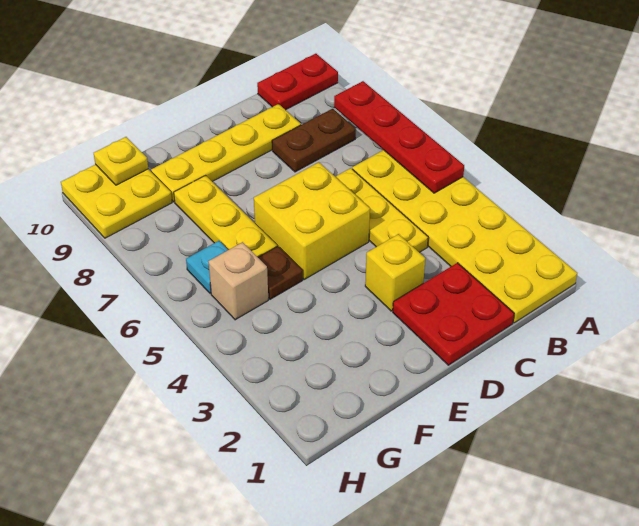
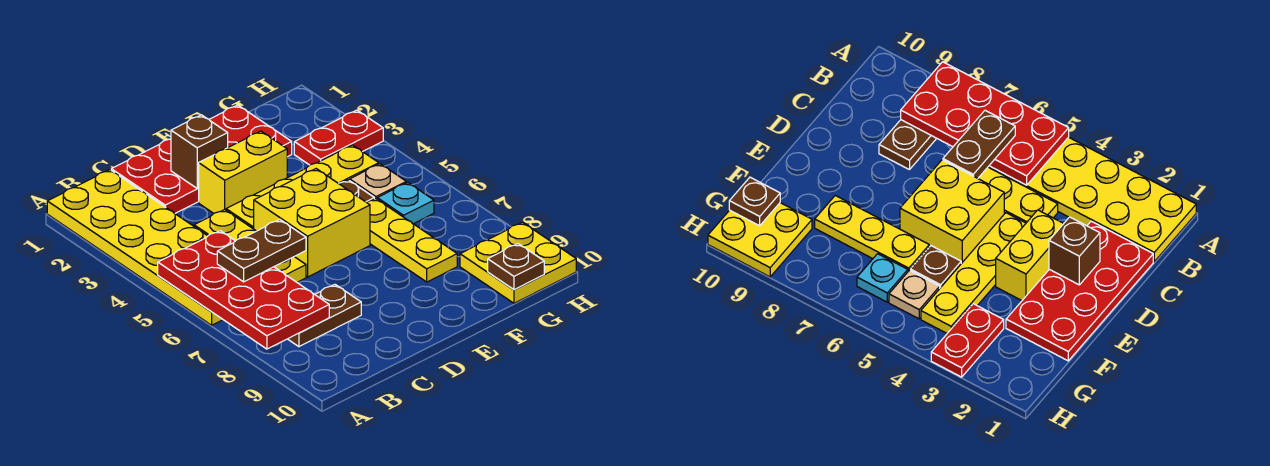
red plate A5:A8 level 2 -> red plate A5:B8 level 2
red plate A10:B10 level 1 -> red plate G3:H3 level 1
none -> brown plate B6:C6 level 3
red plate C1:D2 level 1 -> red plate C1:F2 level 1
yellow plate C9:F9 level 1 -> yellow plate D4:G4 level 1
none -> brown brick D2 level 2
yellow brick D3 level 1 -> yellow brick D3:E3 level 1
tan brick G5 level 1 -> tan plate G5 level 1
yellow plate G10 level 2 -> brown plate G10 level 2

